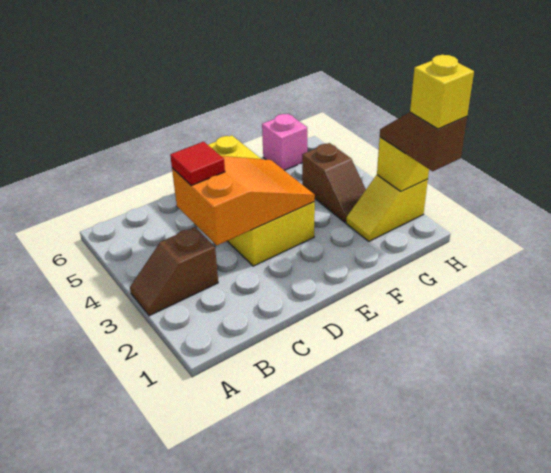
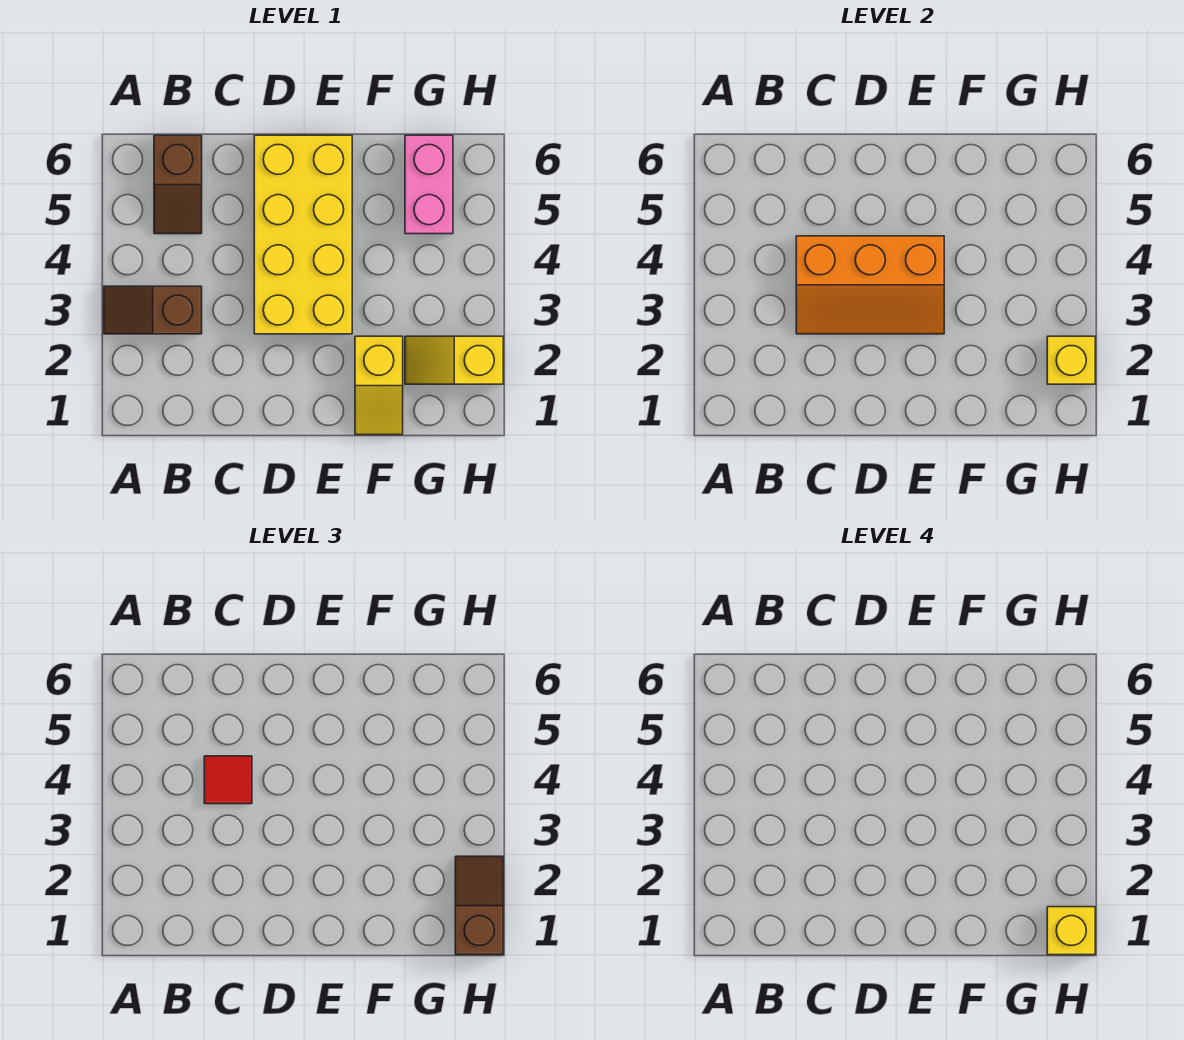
orange slope C3:E4 level 2 top C -> orange slope C3:E4 level 2 top 4
none -> yellow slope F1:F2 level 1 top 2
brown slope G3:G4 level 1 top 4 -> brown slope B5:B6 level 1 top 6
pink brick G6 level 1 -> pink brick G5:G6 level 1

